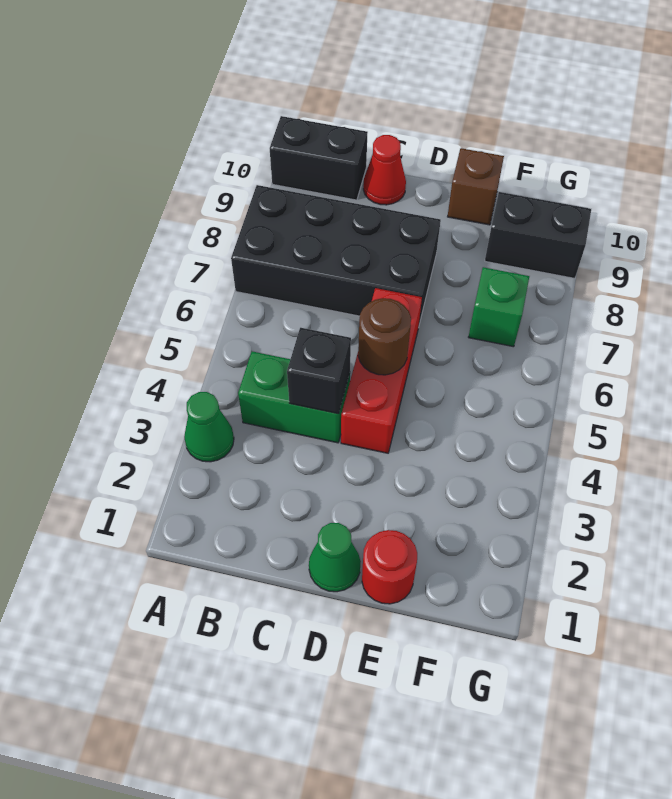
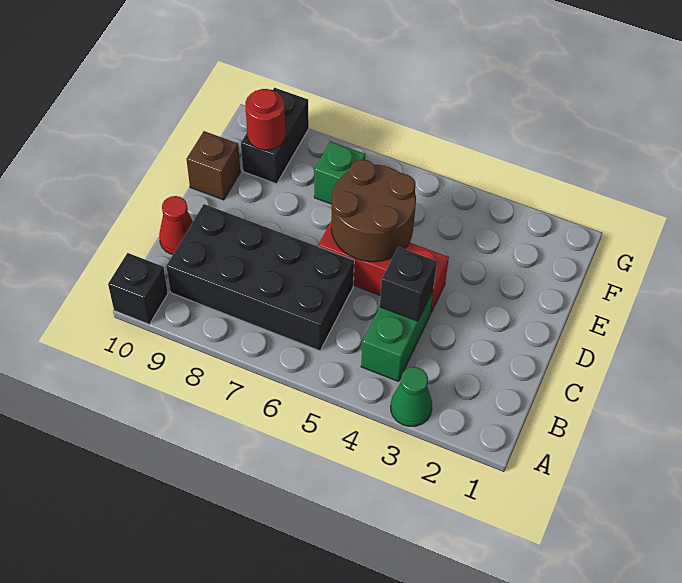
black brick A7:D8 level 1 -> black brick B6:C9 level 1
black brick A10:B10 level 1 -> black brick A10 level 1
green cone D1 level 1 -> none
brown round brick D5 level 2 -> brown round brick D5:E6 level 2
red round brick E1 level 1 -> red round brick F9 level 2

